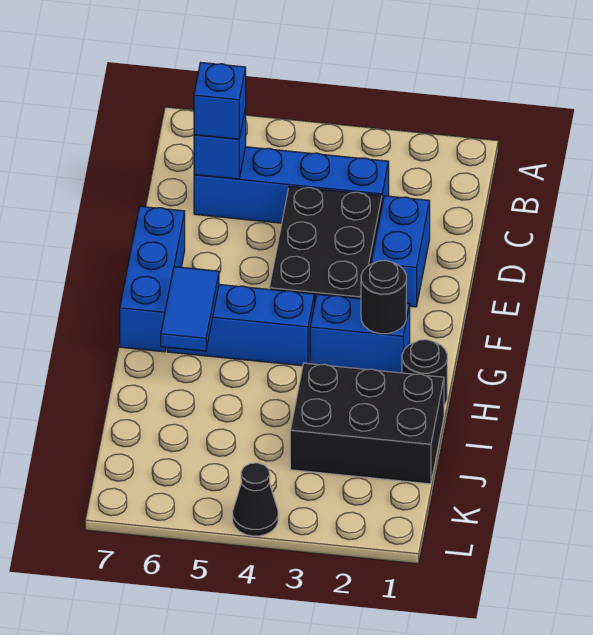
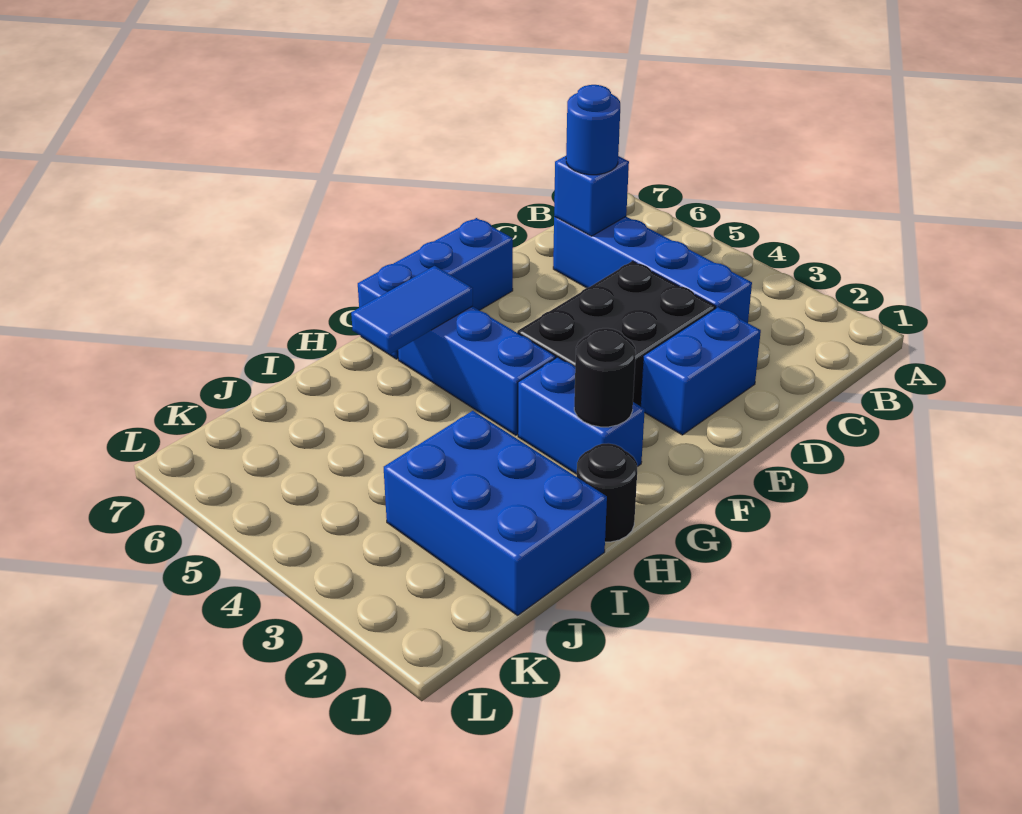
blue brick C6 level 3 -> blue round brick C6 level 3
black brick I1:J3 level 1 -> blue brick I1:J3 level 1
black cone L4 level 1 -> none

